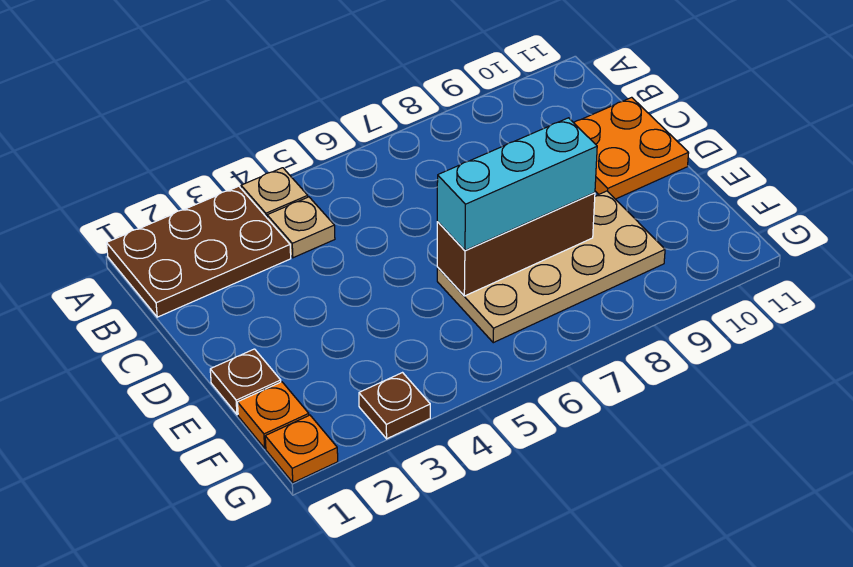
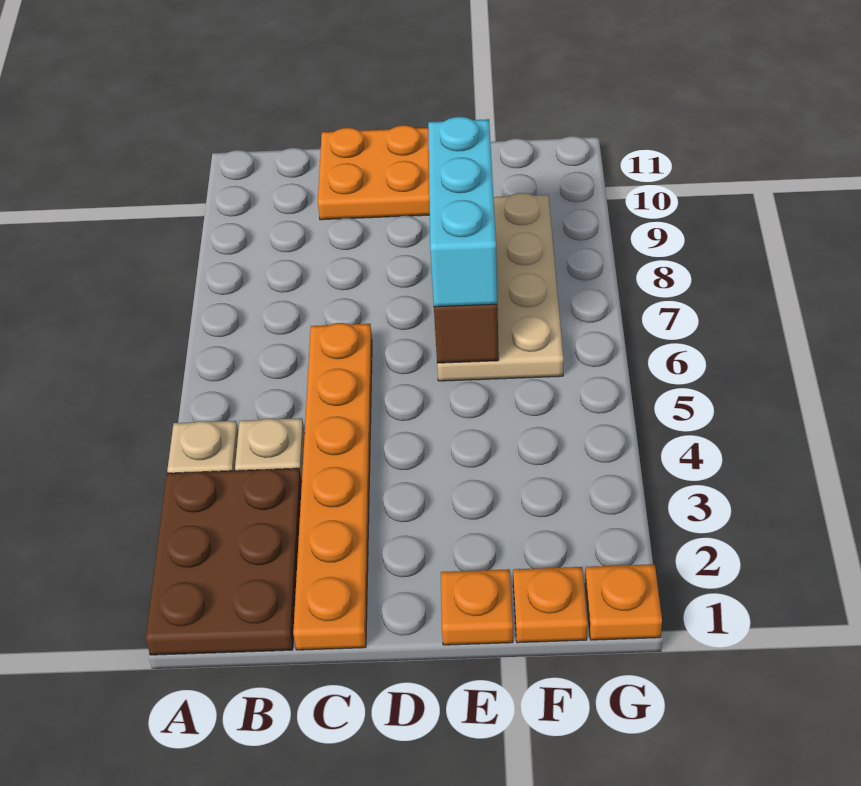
none -> orange plate C1:C6 level 1
brown plate E1 level 1 -> orange plate E1 level 1
brown plate G3 level 1 -> none

